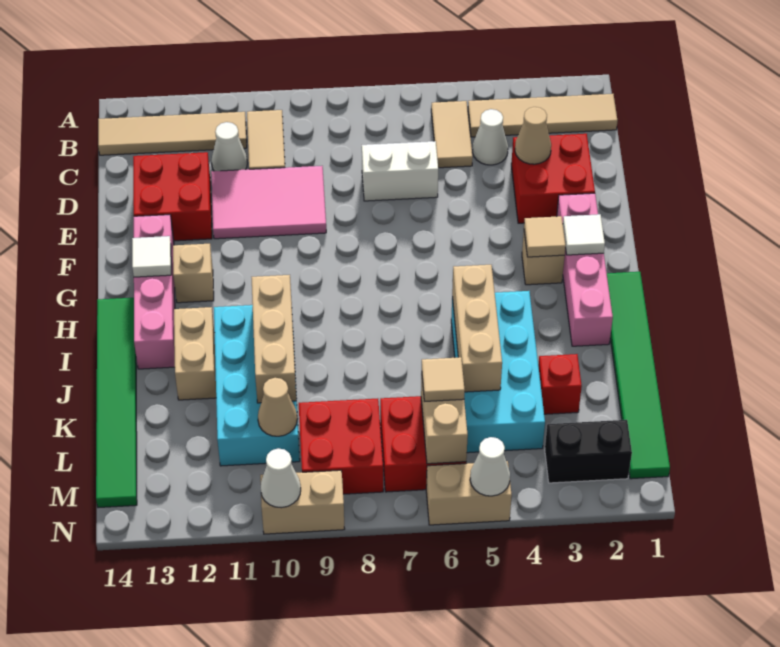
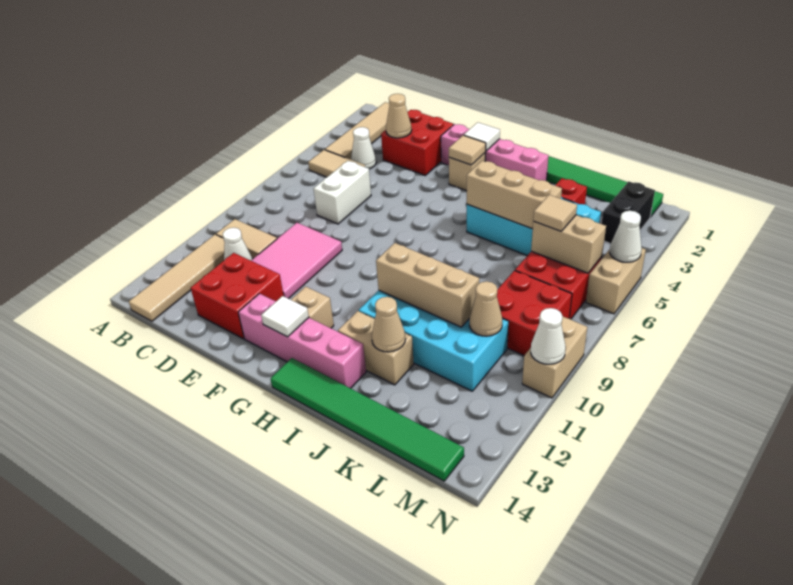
none -> tan cone J12 level 2

